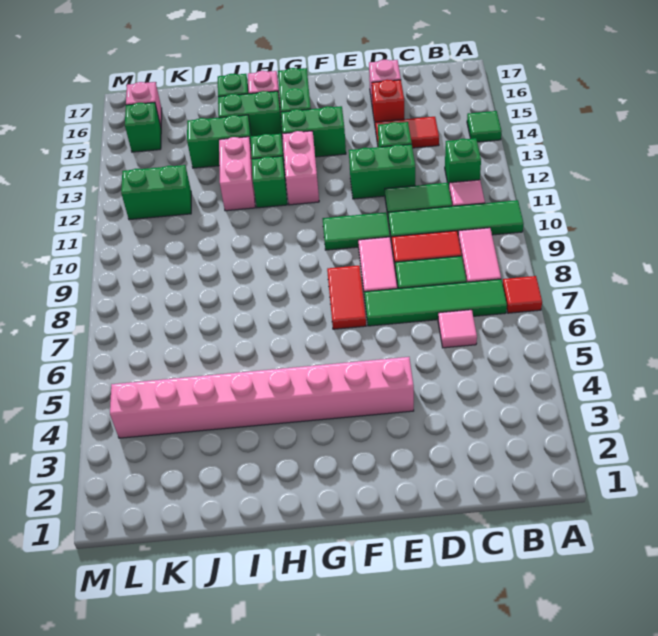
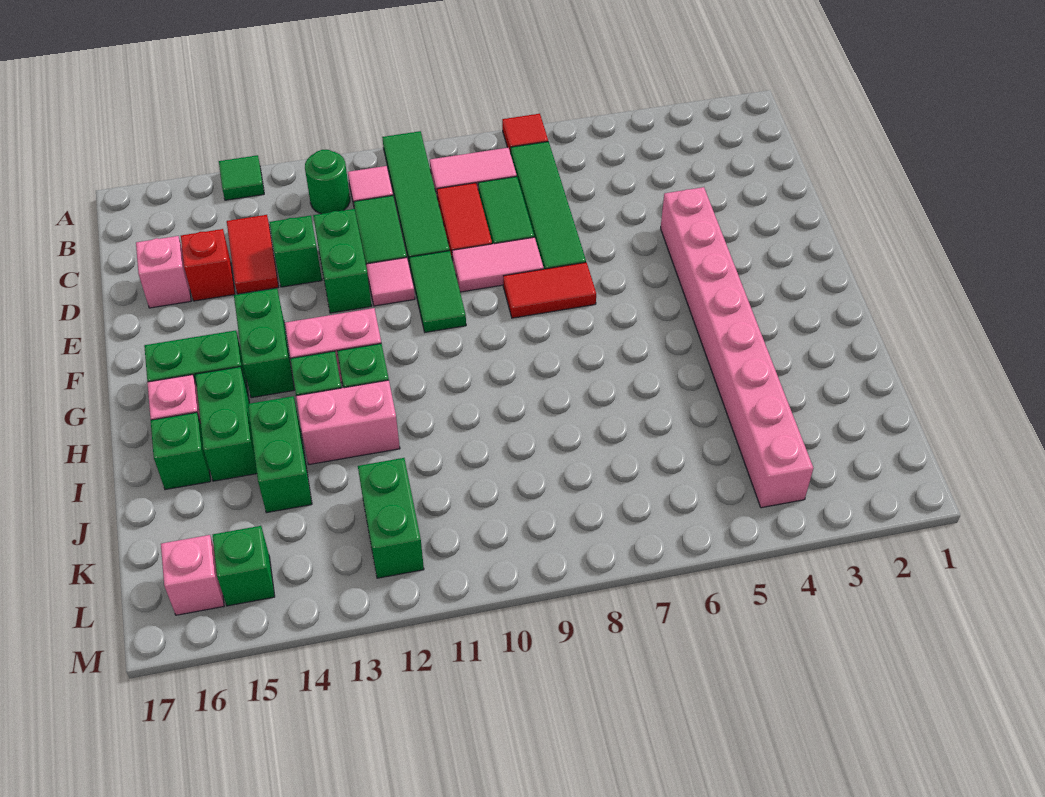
green brick B12 level 1 -> green round brick B12 level 1
pink tile C6 level 1 -> pink tile E11 level 1

